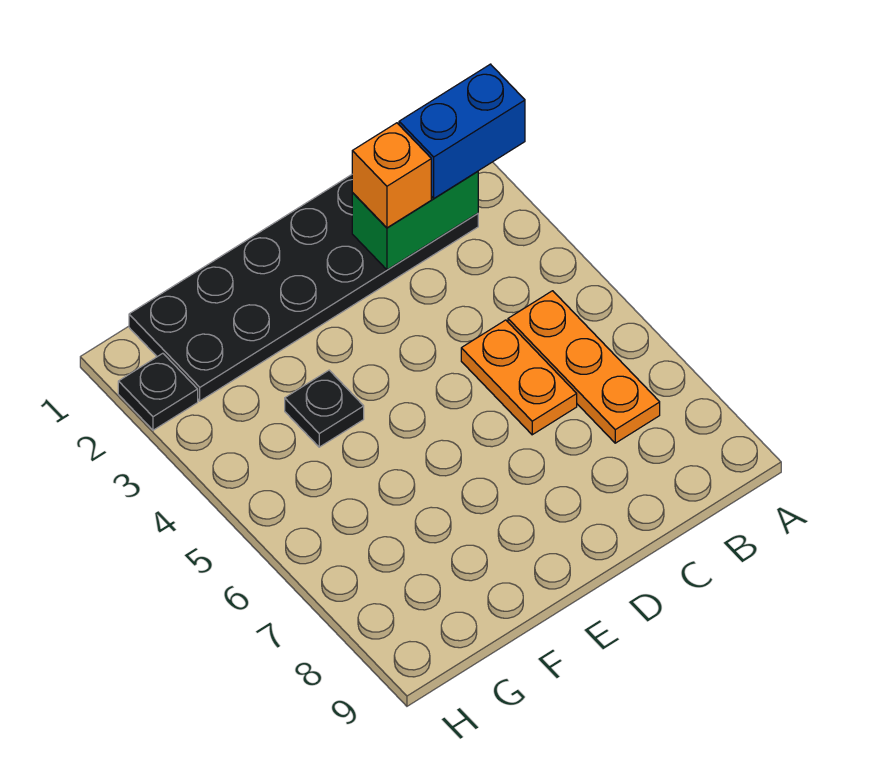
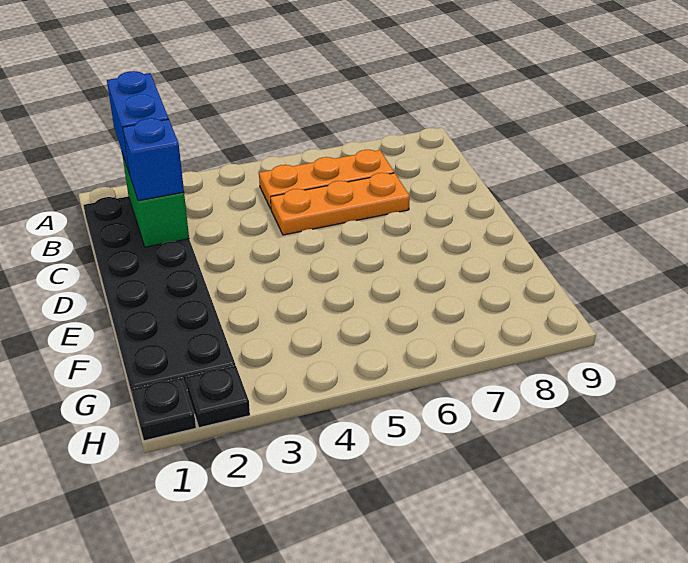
orange brick C2 level 3 -> blue brick C2 level 3
orange plate C5:C6 level 1 -> orange plate C5:C7 level 1
black plate F4 level 1 -> black plate H1 level 1

